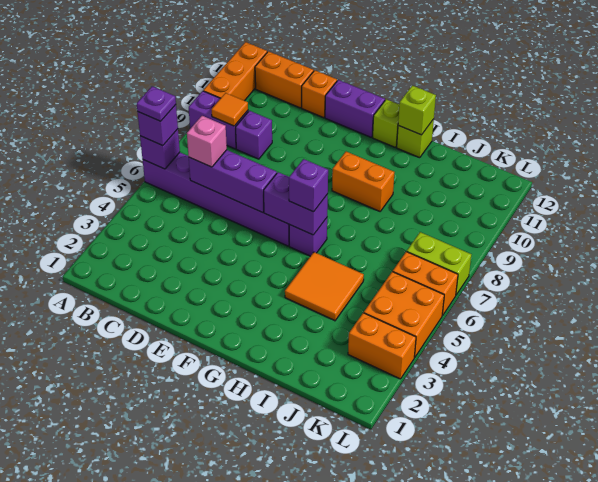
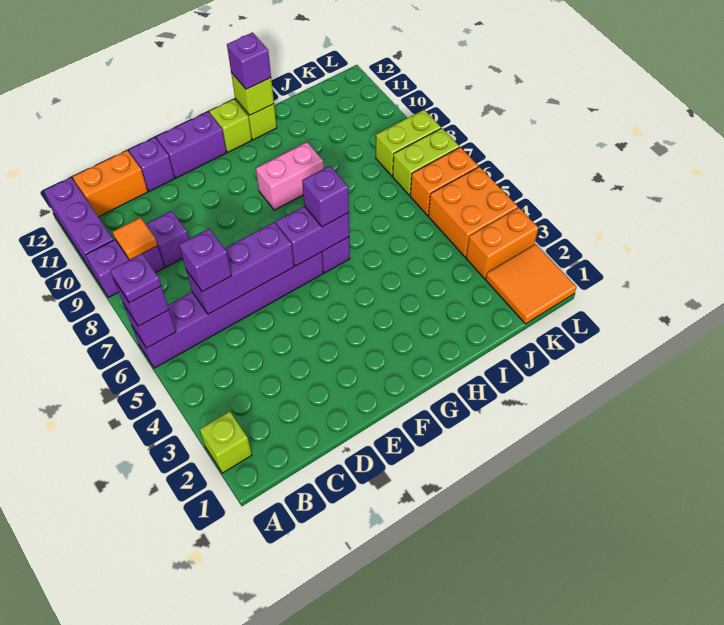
none -> lime brick A2 level 1
orange brick A10:A12 level 1 -> purple brick A10:A12 level 1
pink brick C6 level 3 -> purple brick C6 level 3
orange brick D12 level 1 -> purple brick D12 level 1
orange brick G9:H9 level 1 -> pink brick G9:H9 level 1
orange tile H4:I5 level 1 -> orange tile K1:L2 level 1
none -> purple brick H12 level 3
none -> lime brick K8:L8 level 1

